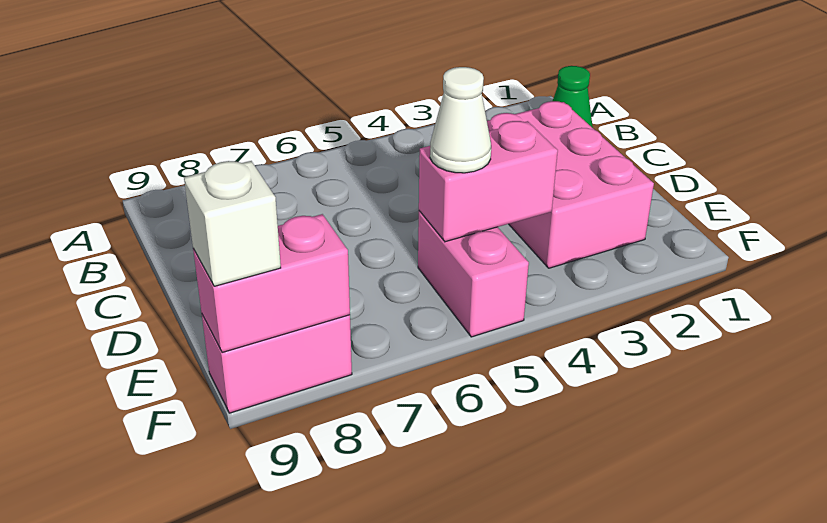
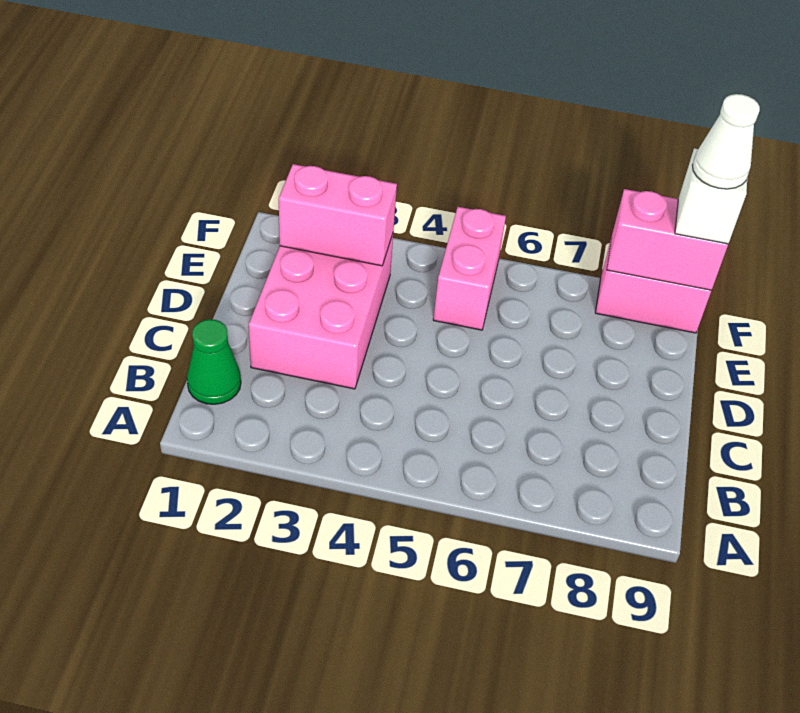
pink brick E4:E5 level 2 -> pink brick E2:E3 level 2
white cone E5 level 3 -> white cone F9 level 4

